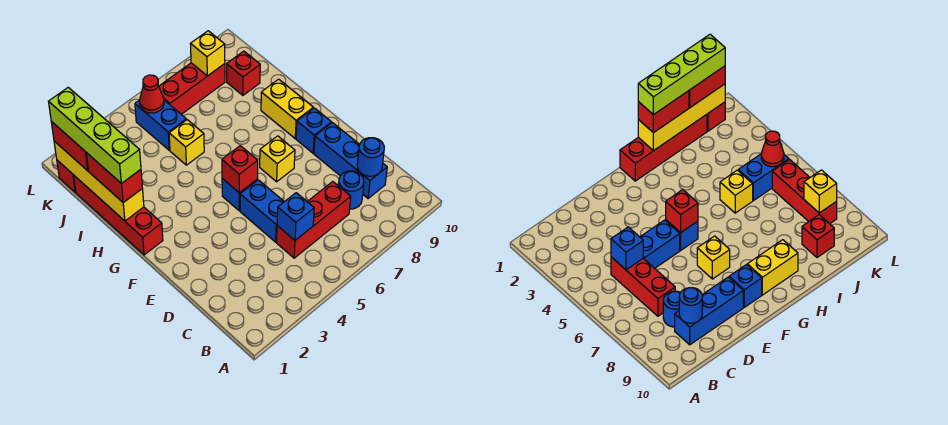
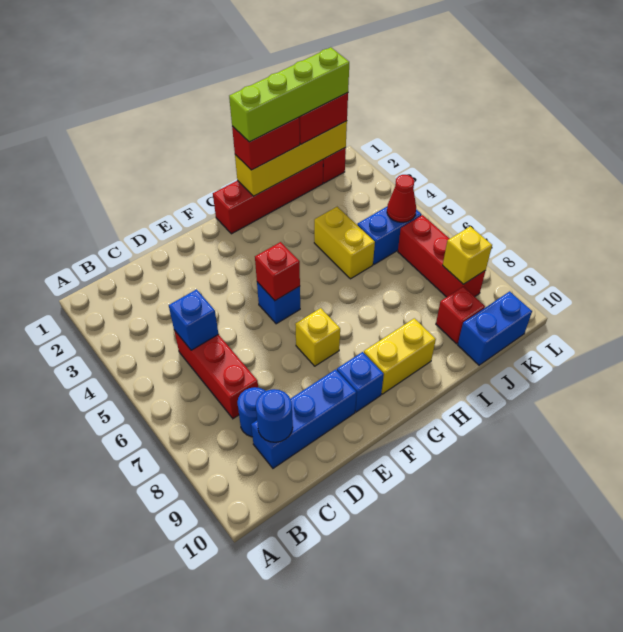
blue brick D5:E5 level 1 -> blue brick J10:K10 level 1
yellow brick I5 level 1 -> yellow brick I4:I5 level 1

